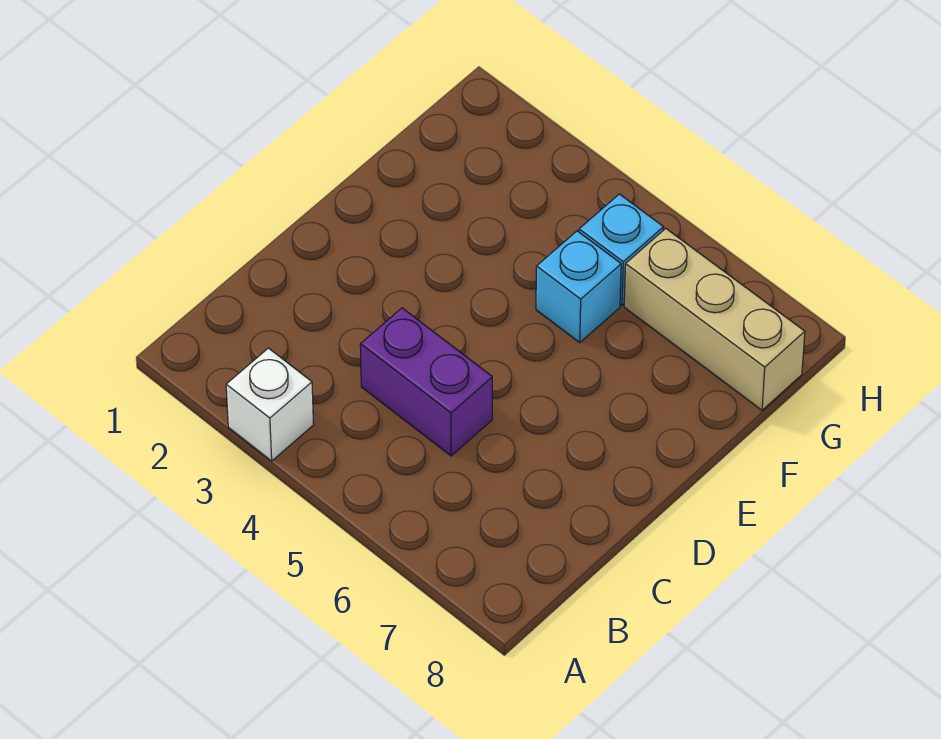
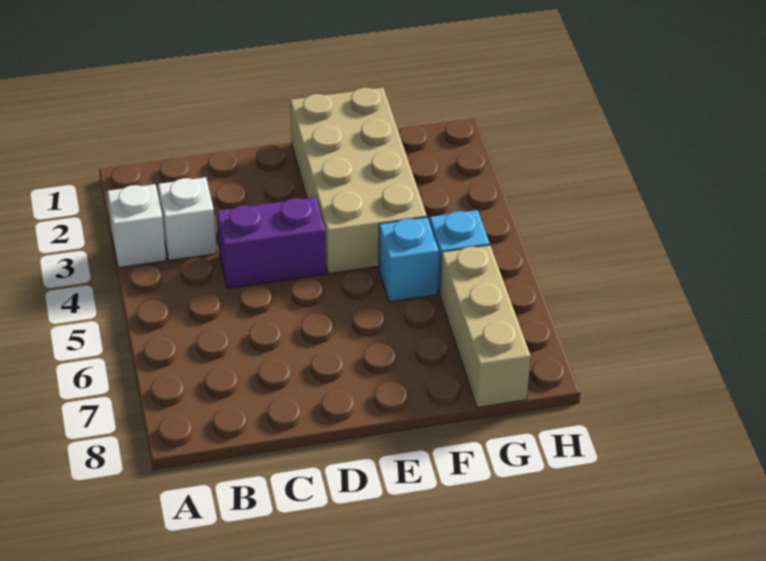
none -> white brick B3 level 1
purple brick C4:C5 level 1 -> purple brick C4:D4 level 1
none -> tan brick E1:F4 level 1

